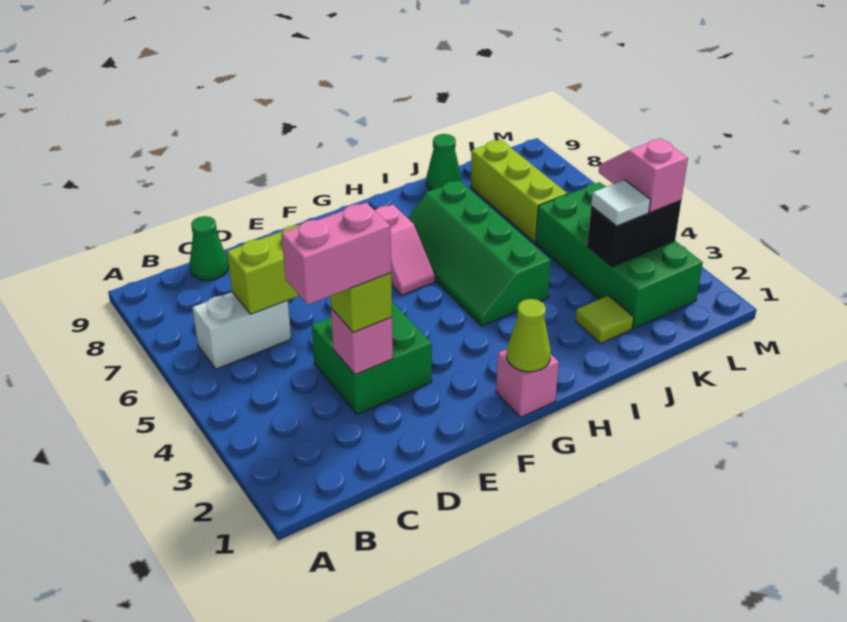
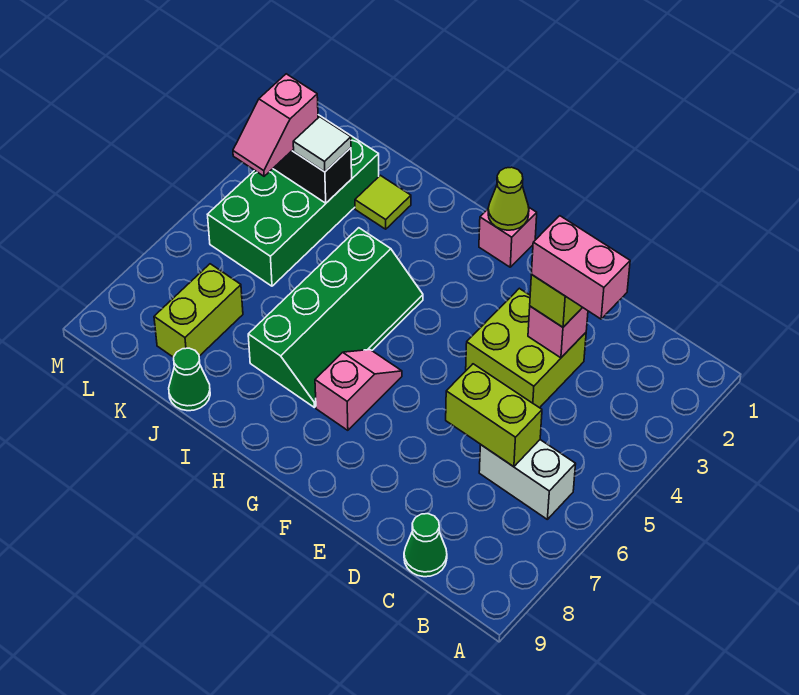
green brick D3:E4 level 1 -> lime brick D3:E4 level 1
lime brick K6:K8 level 1 -> lime brick K7:K8 level 1

